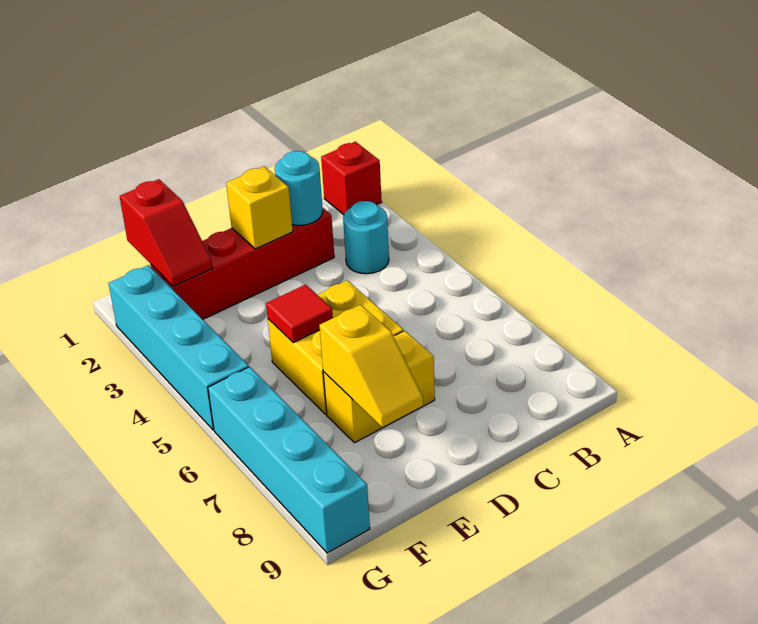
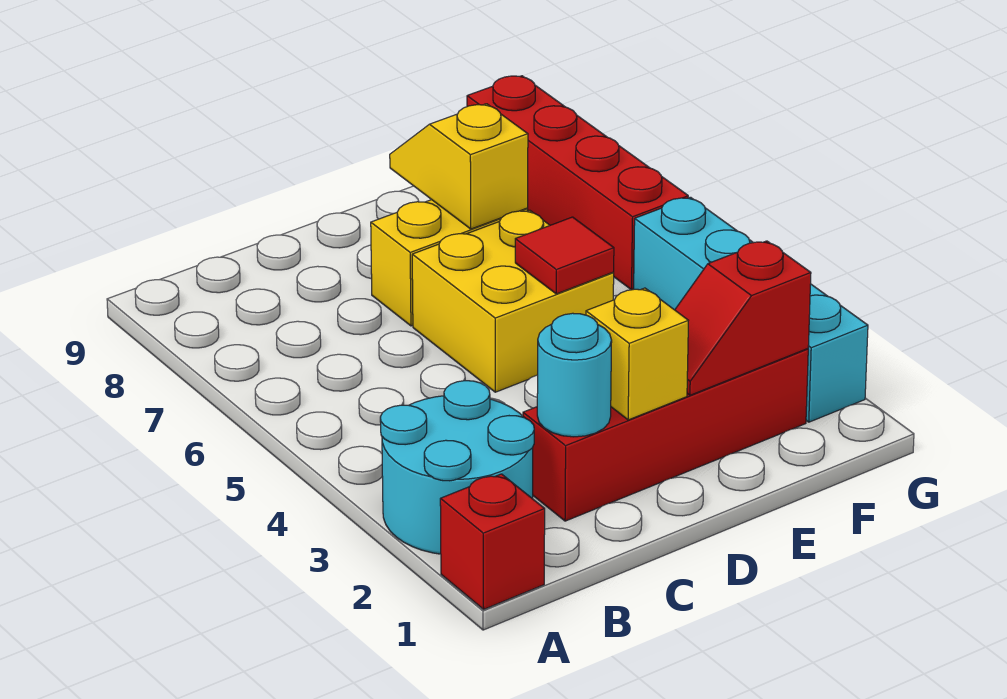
cyan round brick B3 level 1 -> cyan round brick A2:B3 level 1
red slope F1:F2 level 2 top 1 -> red slope E2:F2 level 2 top F
cyan brick G6:G9 level 1 -> red brick G6:G9 level 1

